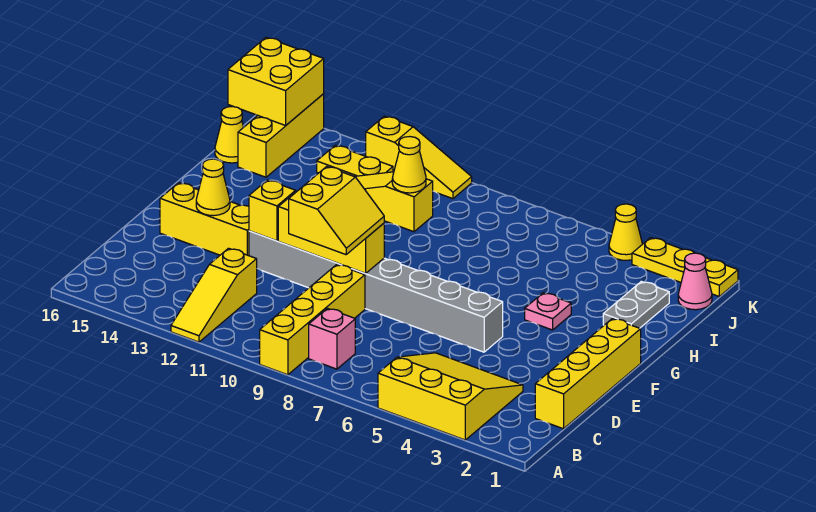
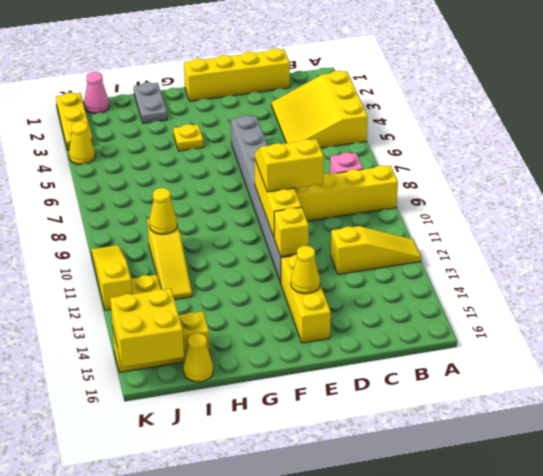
pink plate G4 level 1 -> yellow plate G4 level 1
grey plate H2:I2 level 1 -> grey plate H1:H2 level 1

